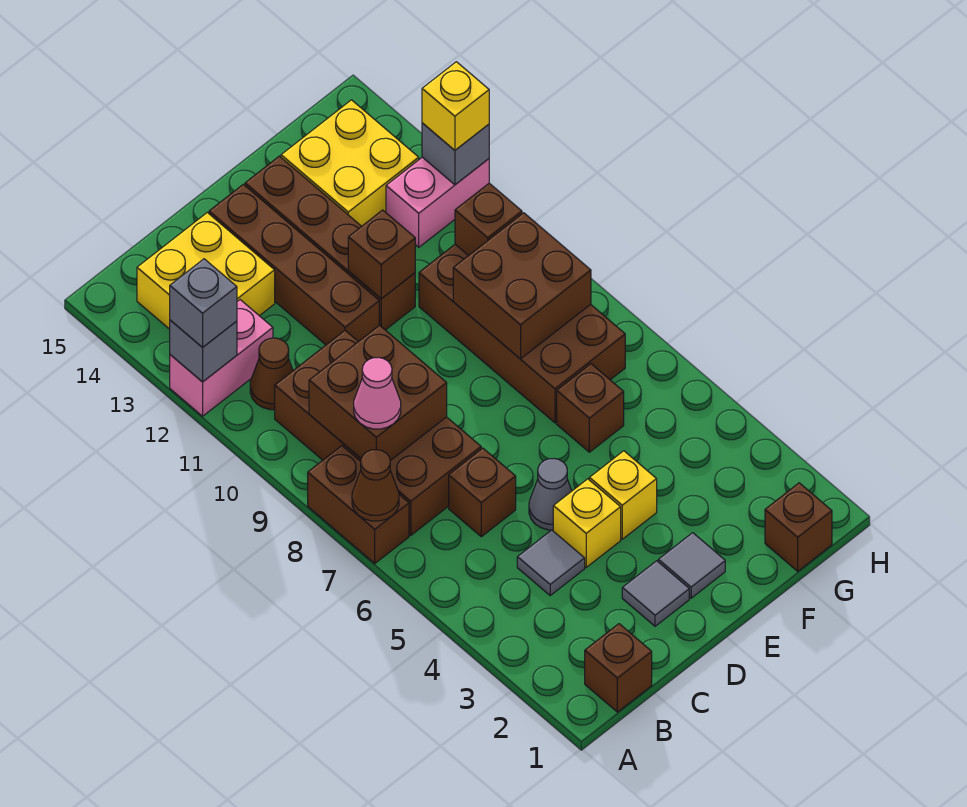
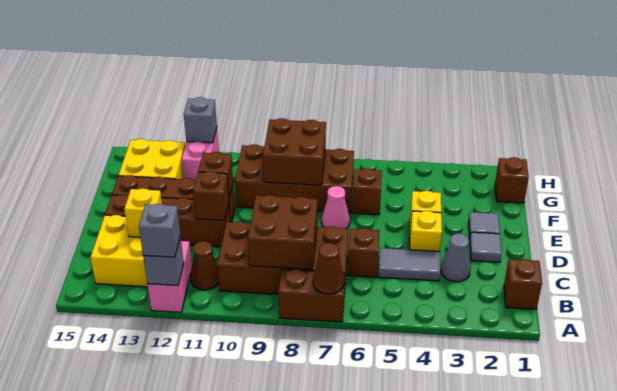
pink cone B8 level 3 -> pink cone E7 level 1
grey tile C4 level 1 -> grey tile C4:C5 level 1
grey cone D5 level 1 -> grey cone C3 level 1
brown brick G10 level 2 -> brown brick D11 level 2
yellow brick H12 level 3 -> yellow brick C13 level 2

